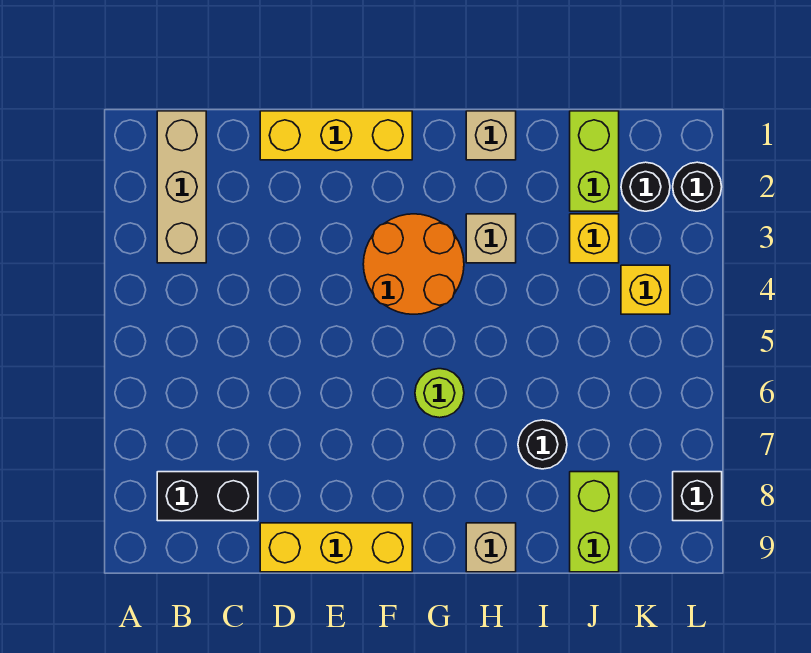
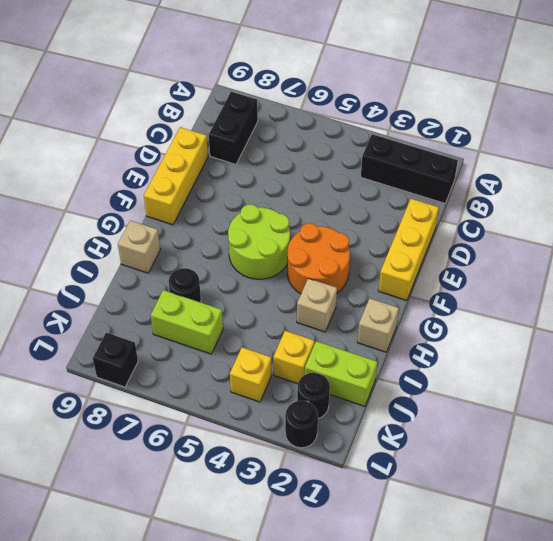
tan brick B1:B3 level 1 -> black brick B1:B3 level 1
lime round brick G6 level 1 -> lime round brick F5:G6 level 1
lime brick J8:J9 level 1 -> lime brick J6:J7 level 1

